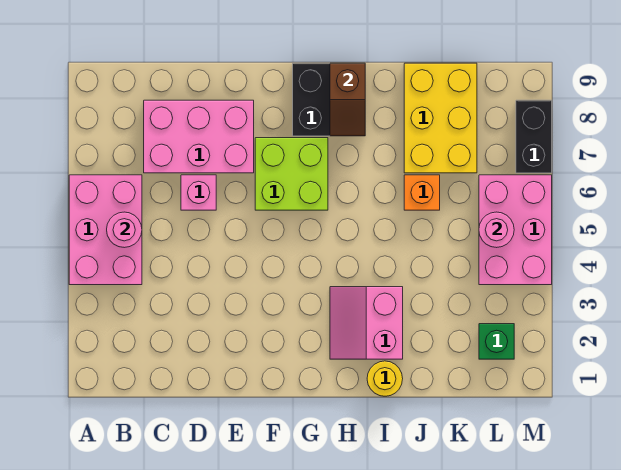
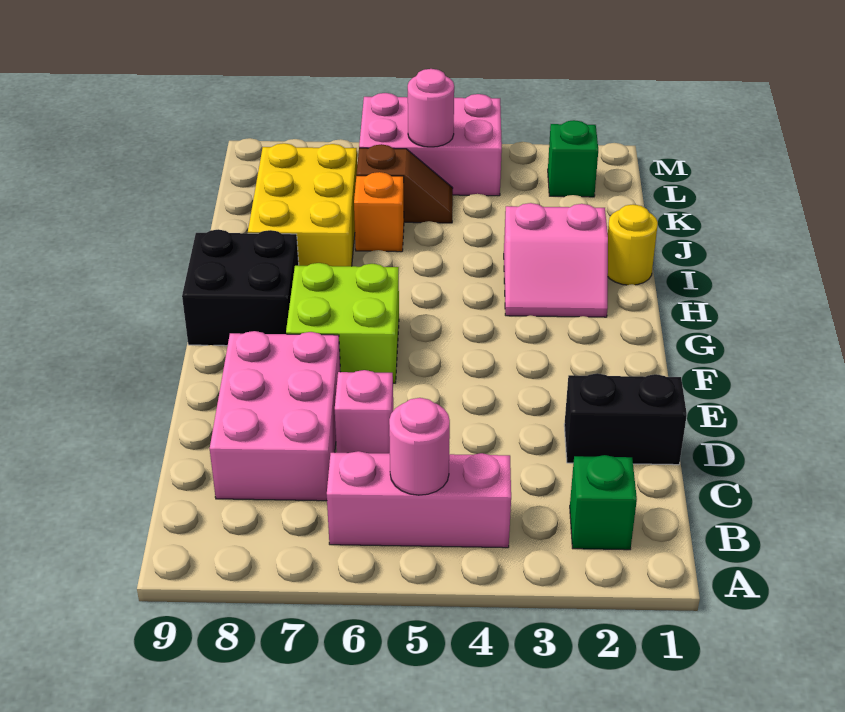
pink brick A4:B6 level 1 -> pink brick B4:B6 level 1
none -> green brick B2 level 1
brown slope H8:H9 level 2 top 9 -> brown slope K5:K6 level 1 top 6
yellow brick J7:K9 level 1 -> yellow brick I7:K8 level 1
black brick M7:M8 level 1 -> black brick D1:D2 level 1

